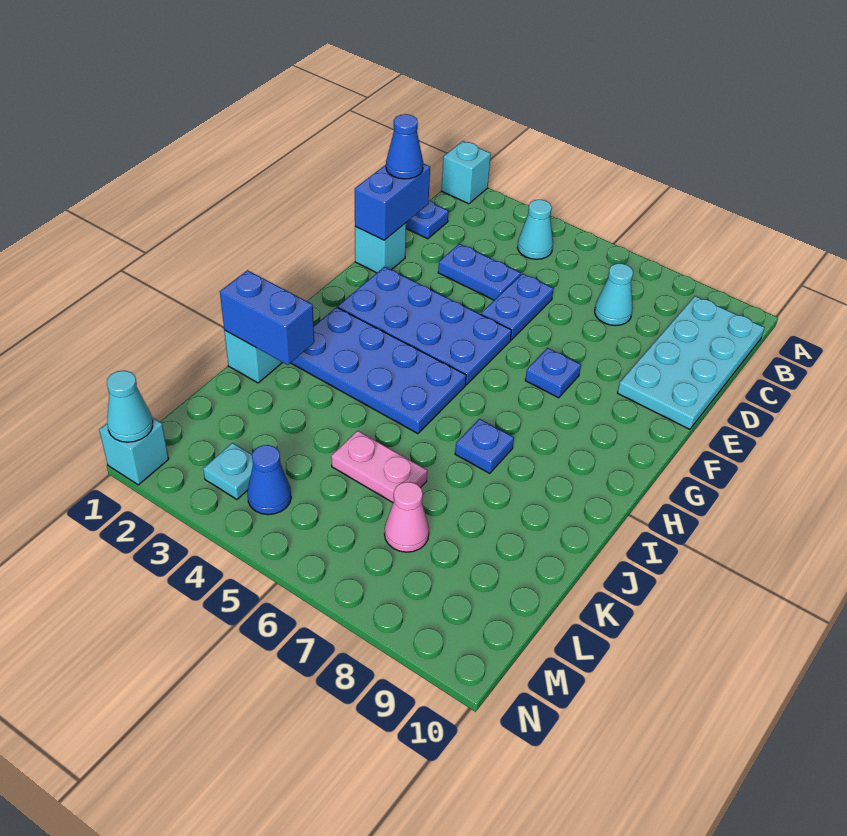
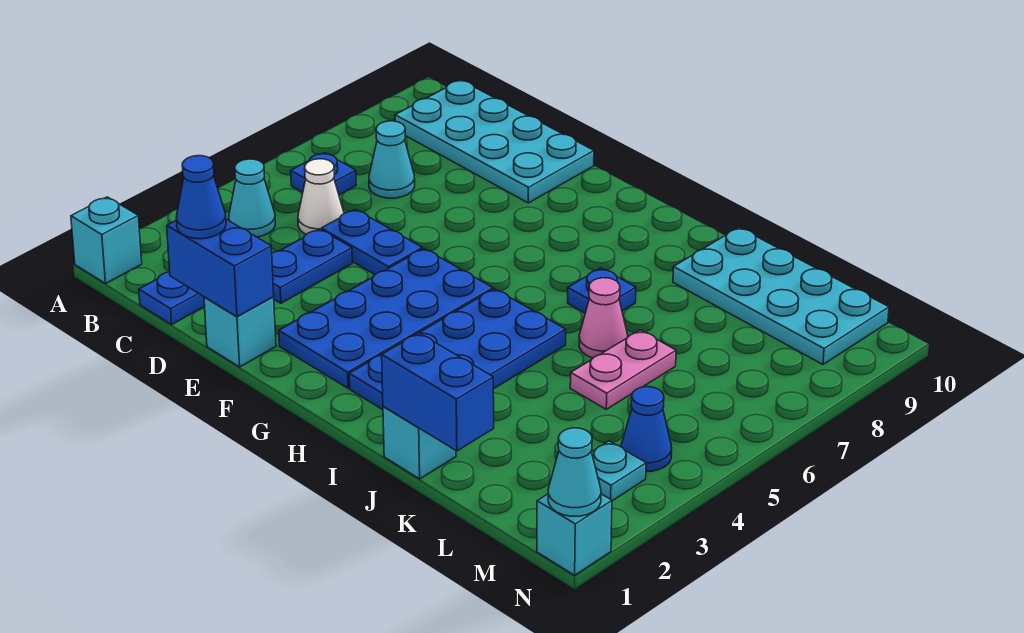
none -> white cone C5 level 1
blue plate F7 level 1 -> blue plate B6 level 1
blue brick J1:J2 level 2 -> blue brick J1:K1 level 2
none -> cyan plate J9:M10 level 1
pink cone L7 level 1 -> pink cone J6 level 1

